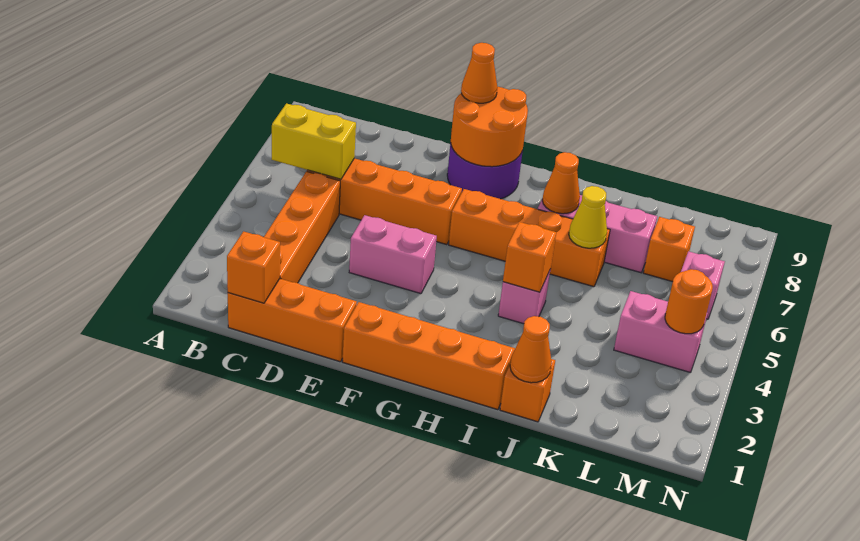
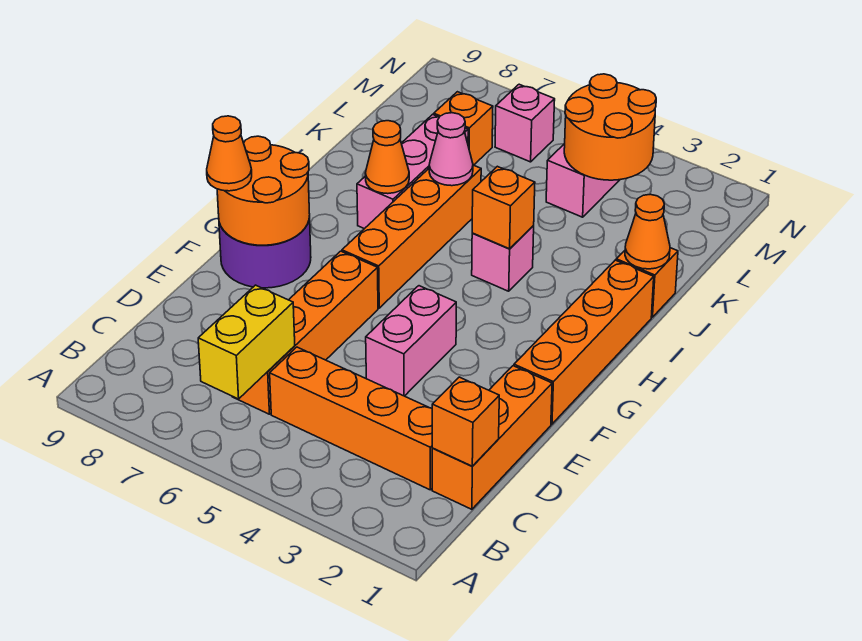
yellow cone J6 level 2 -> pink cone J6 level 2
orange round brick M4 level 2 -> orange round brick L3:M4 level 2

